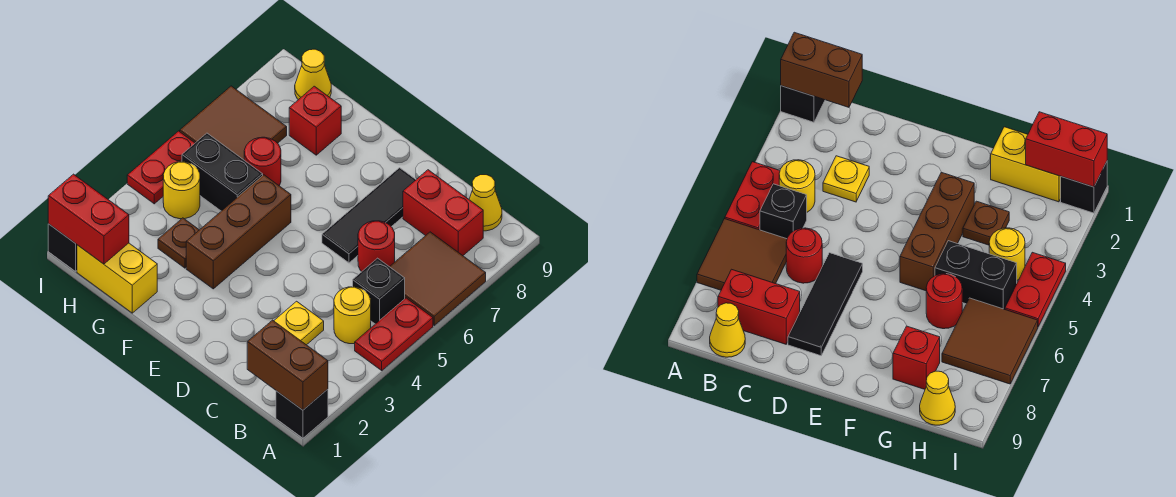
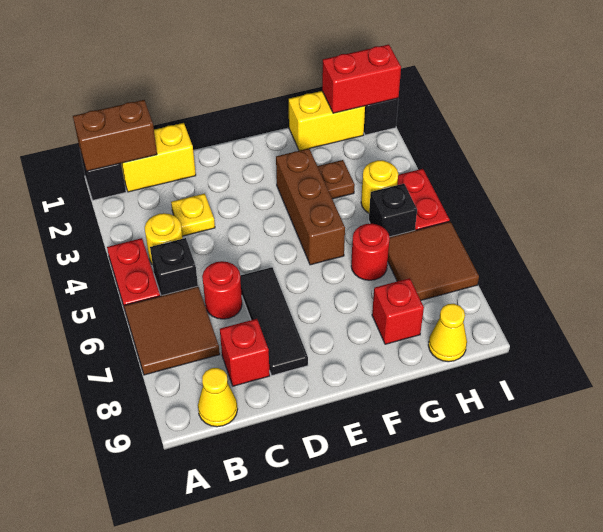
none -> yellow brick B1:C1 level 1
red brick B8:C8 level 1 -> red brick C8 level 1
black brick G5:H5 level 1 -> black brick H5 level 1

